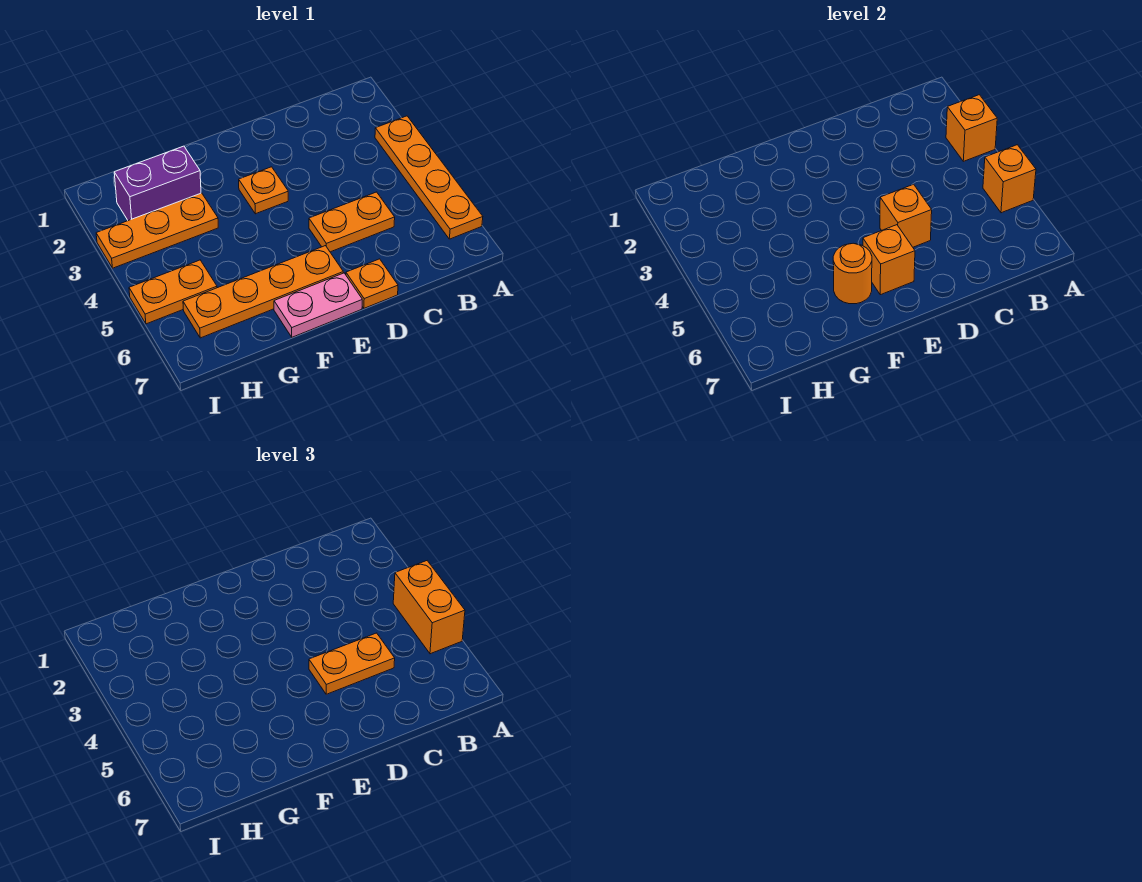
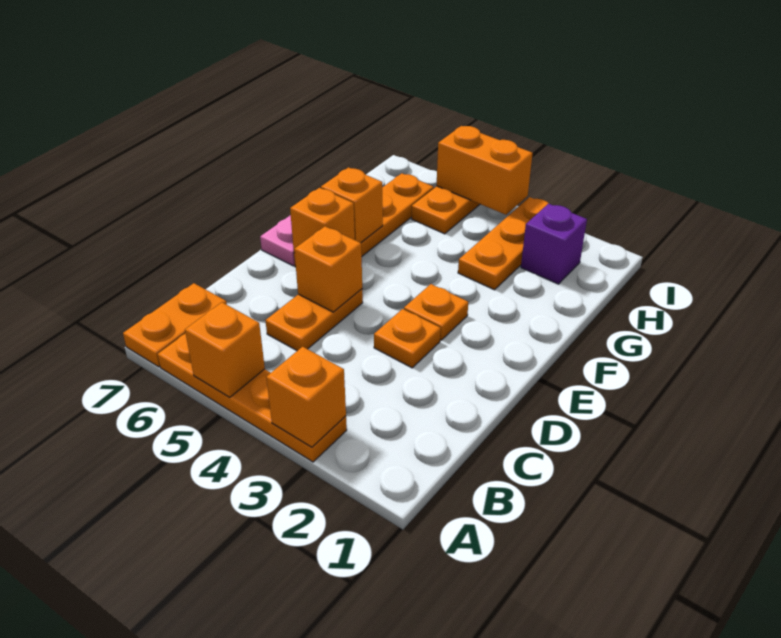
orange brick A4:A5 level 3 -> orange brick I4:I5 level 2
orange plate C5:D5 level 3 -> orange plate A7:B7 level 1
orange plate D7 level 1 -> orange plate D3 level 1
orange round brick F6 level 2 -> orange brick F6 level 2
purple brick G2:H2 level 1 -> purple brick H2 level 1

